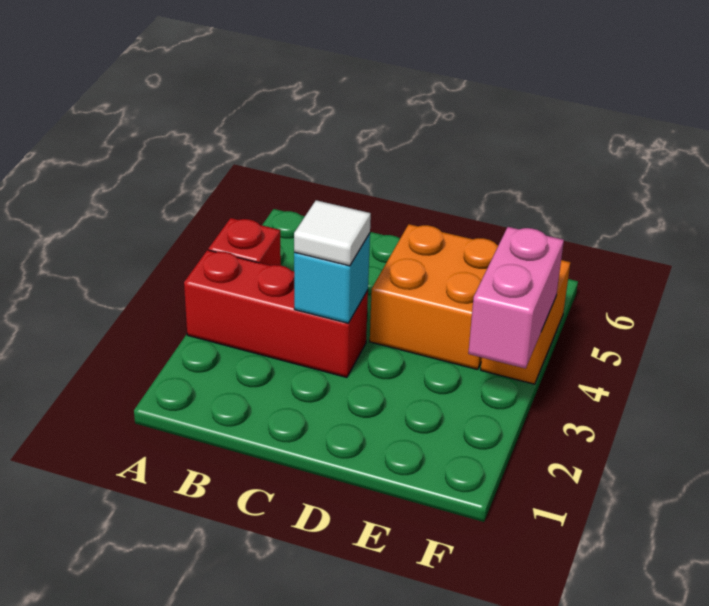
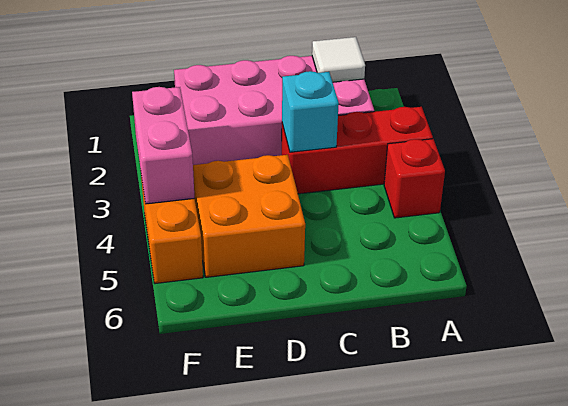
none -> pink brick B1:E2 level 1
white tile C3 level 3 -> white tile B1 level 2

